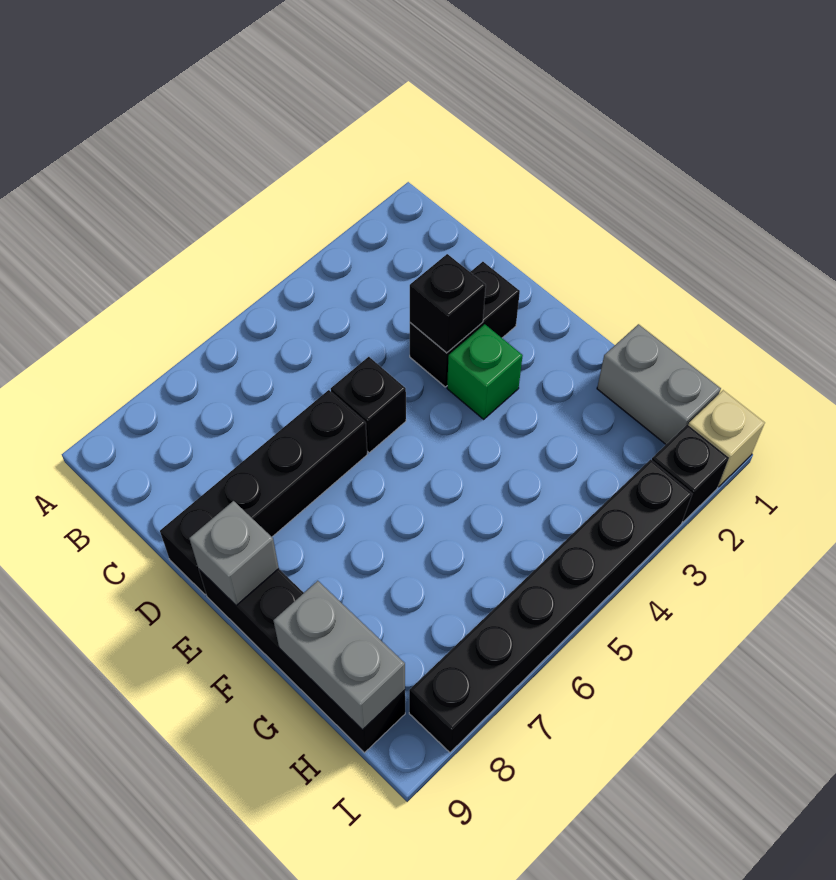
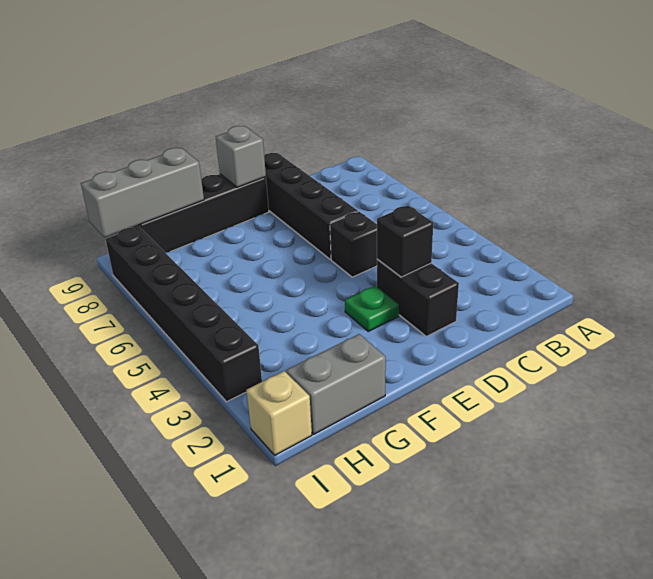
green brick E3 level 1 -> green plate E3 level 1
grey brick G9:H9 level 2 -> grey brick G9:I9 level 2
black brick I2 level 1 -> none

